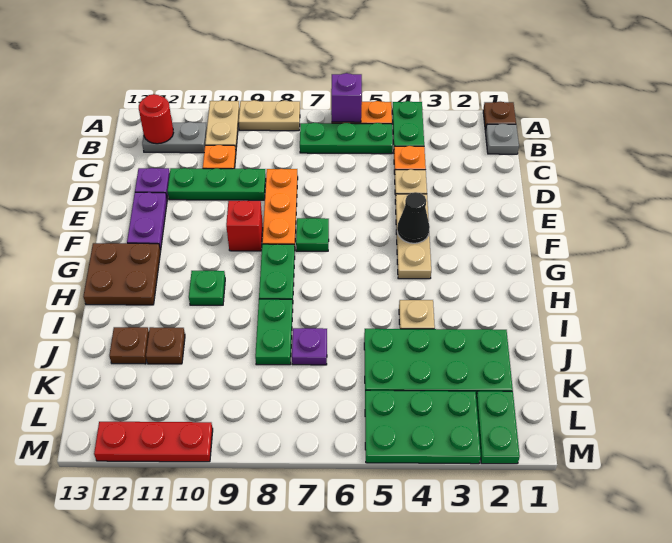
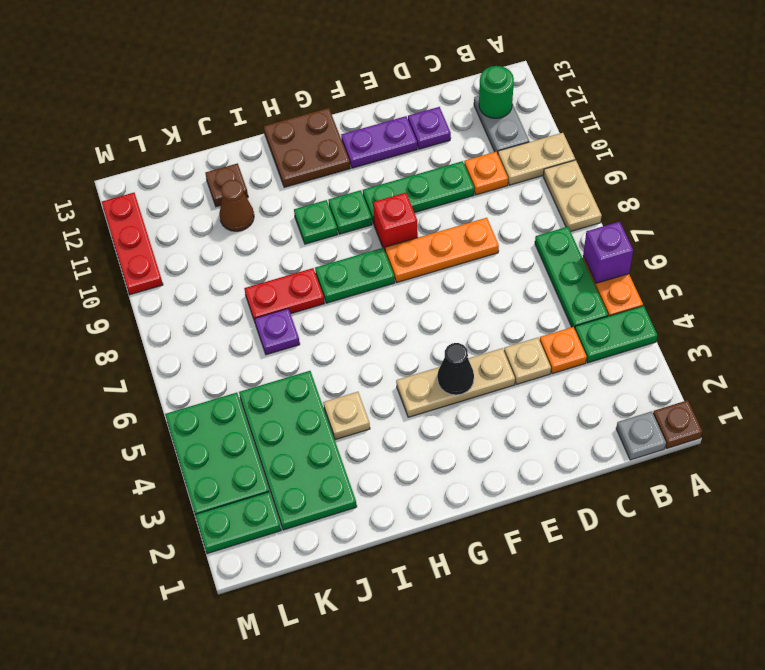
red round brick B12 level 2 -> green round brick B12 level 2
green plate D9:D11 level 1 -> green plate D10:F10 level 1
green plate F7 level 1 -> green plate G10 level 1
green plate I8:J8 level 1 -> red plate I8:J8 level 1
brown plate J11 level 1 -> brown cone J11 level 1

